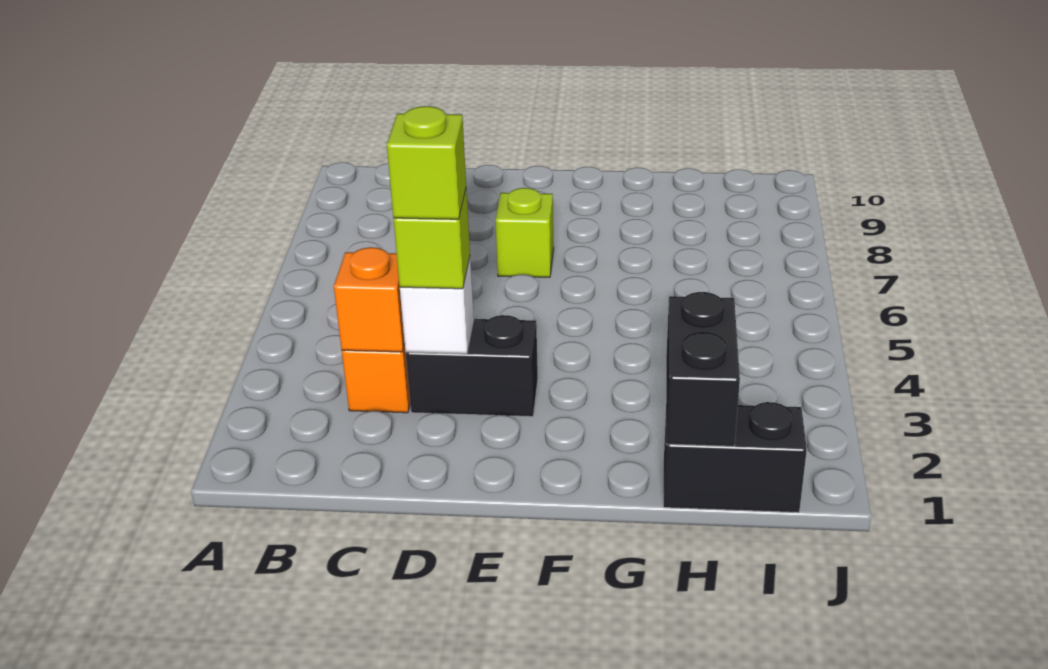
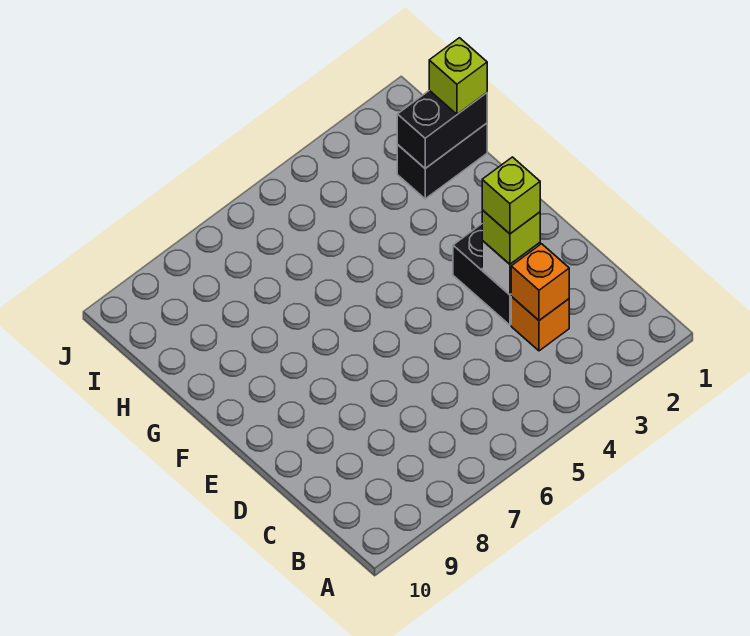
lime brick E7 level 1 -> lime brick H1 level 3
black brick H1:I1 level 1 -> black brick H1:H2 level 1

